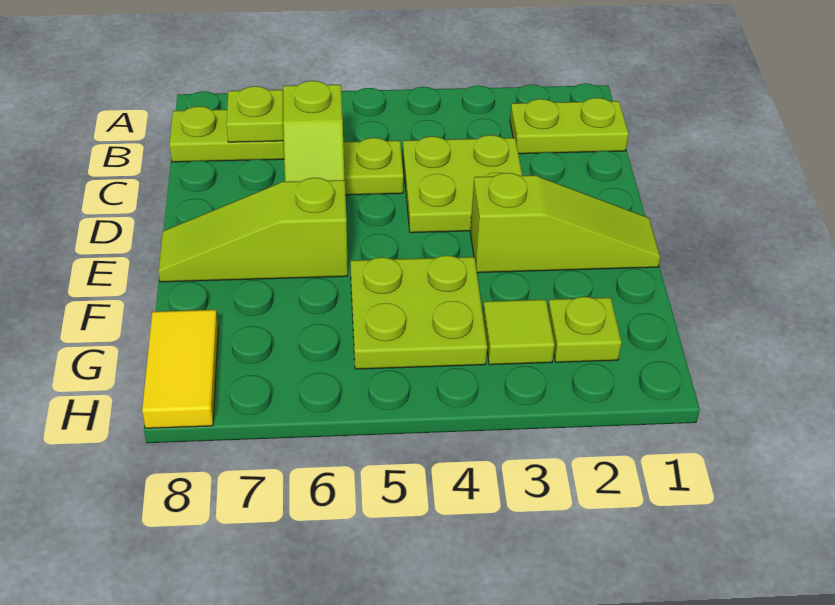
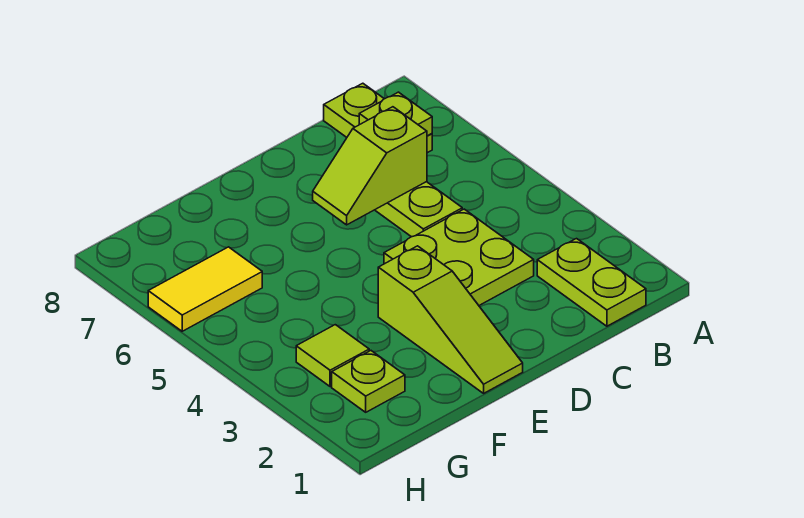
lime slope E6:E8 level 1 top 6 -> none
lime plate F4:G5 level 1 -> none
yellow tile G8:H8 level 1 -> yellow tile G6:H6 level 1

